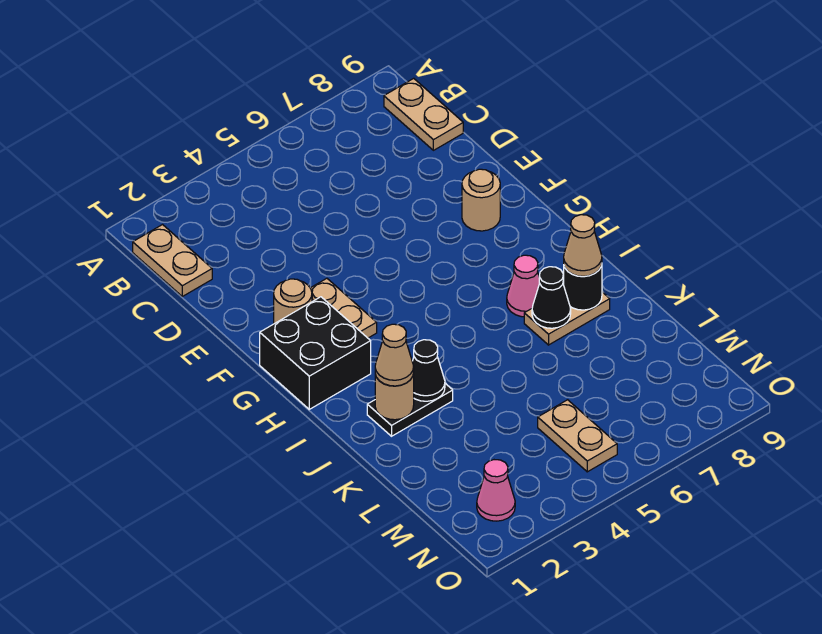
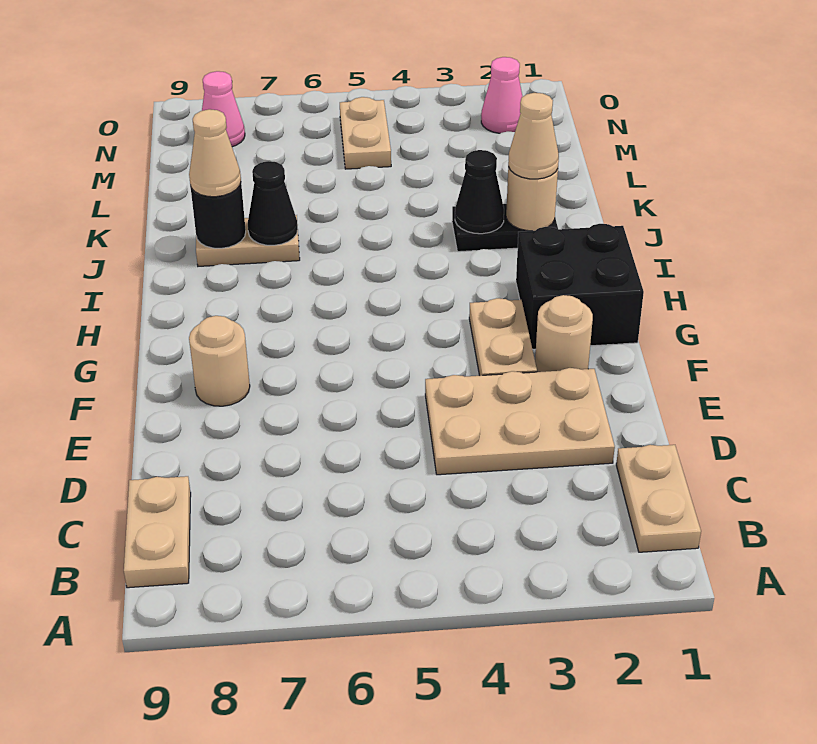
none -> tan plate D2:E4 level 1
pink cone I7 level 1 -> pink cone N8 level 1

